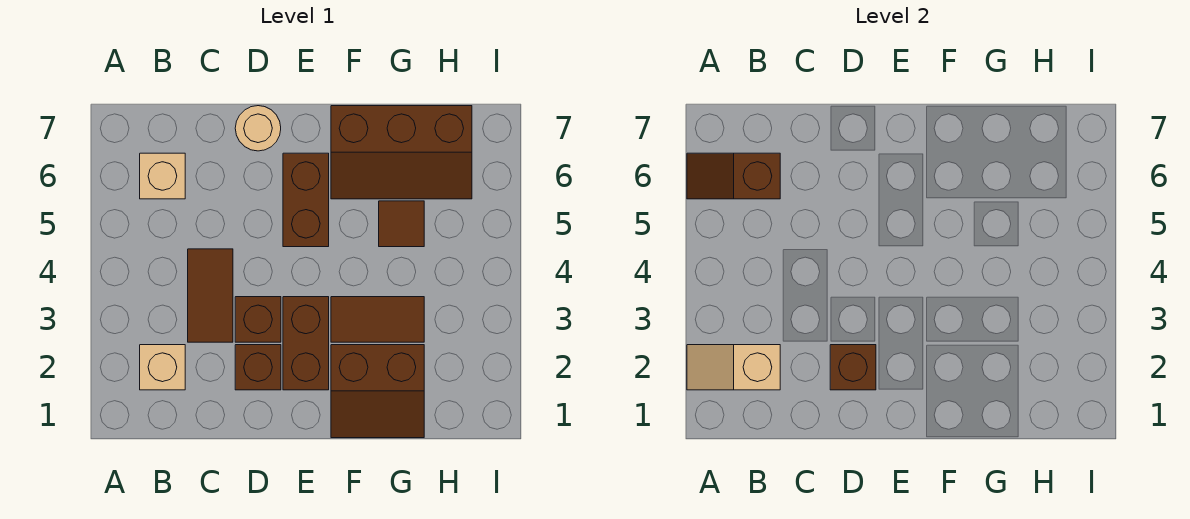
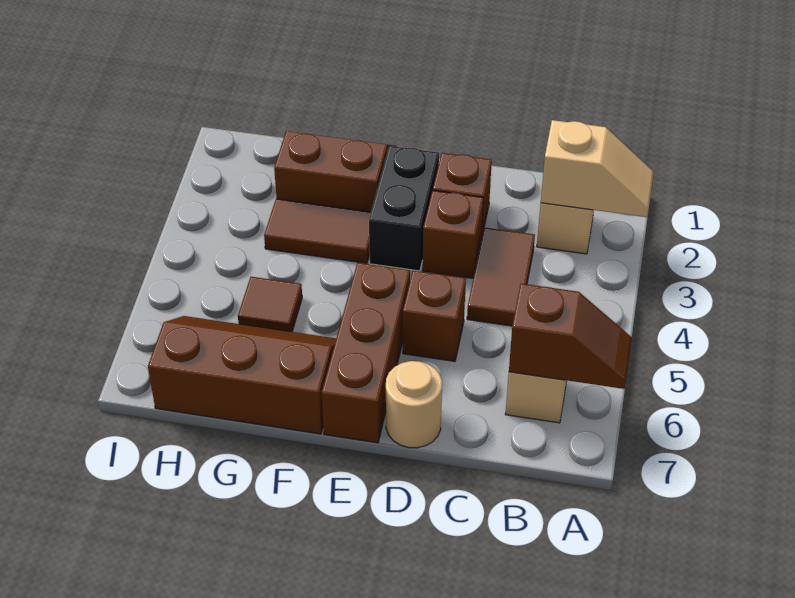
brown brick D2 level 2 -> brown brick D5 level 1
brown brick E2:E3 level 1 -> black brick E2:E3 level 1
brown brick E5:E6 level 1 -> brown brick E5:E7 level 1

